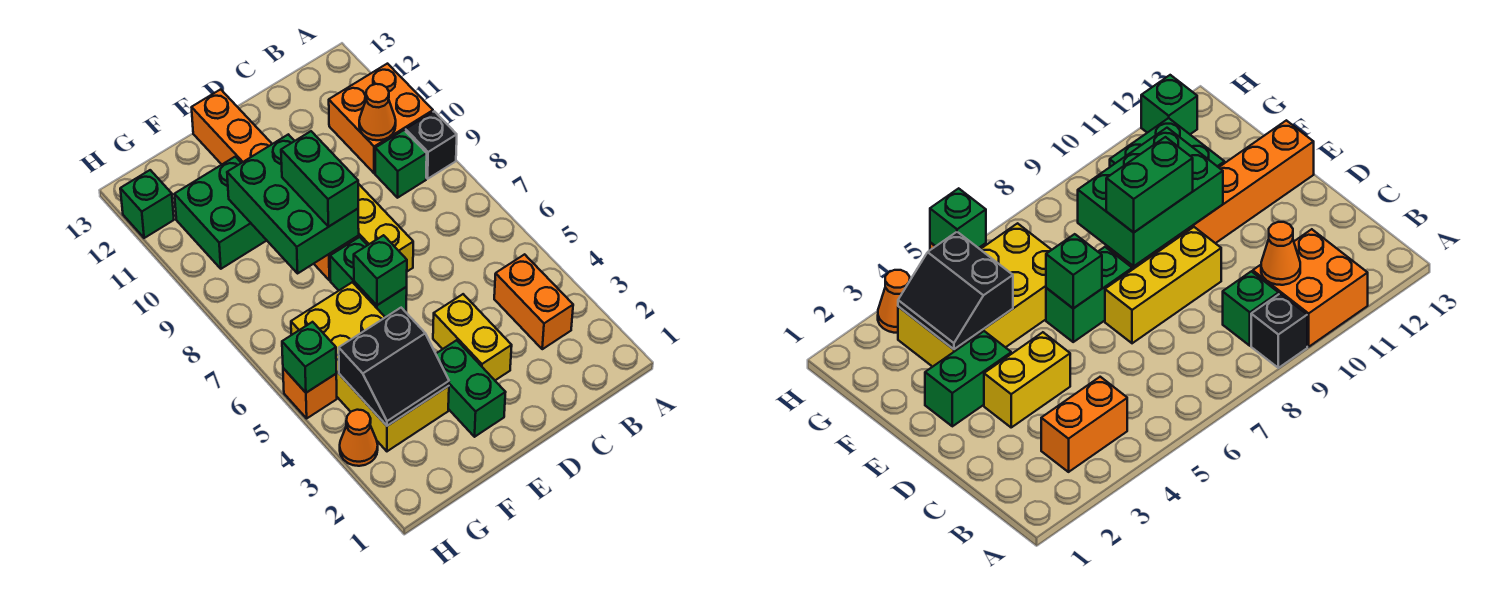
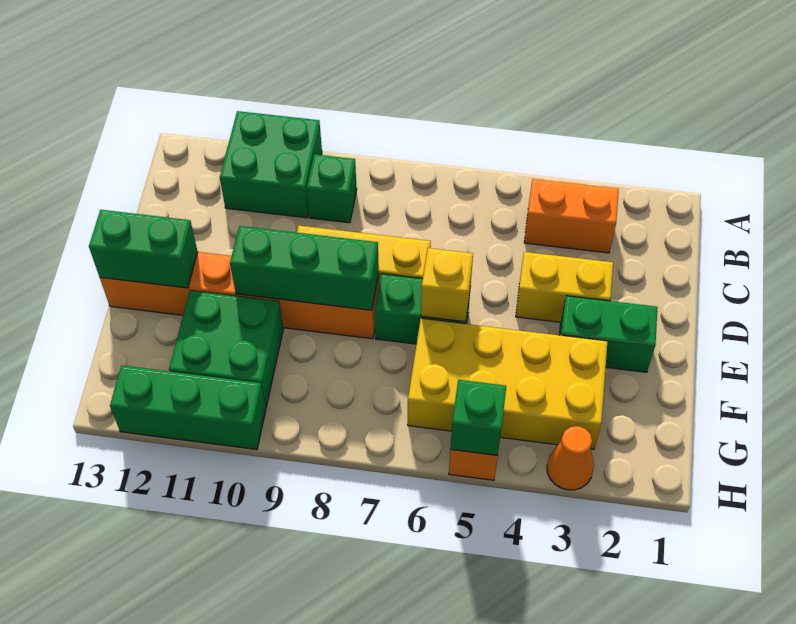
black brick A9 level 1 -> none
orange brick A10:B11 level 1 -> green brick A10:B11 level 1
orange cone B10 level 2 -> none
green brick E6 level 2 -> yellow brick E6 level 2
green brick E8:F10 level 2 -> green brick E8:E10 level 2
green brick E8:E9 level 3 -> green brick E12:E13 level 2
black slope F3:G4 level 2 top 4 -> none
green brick H12 level 1 -> green brick H10:H12 level 1

